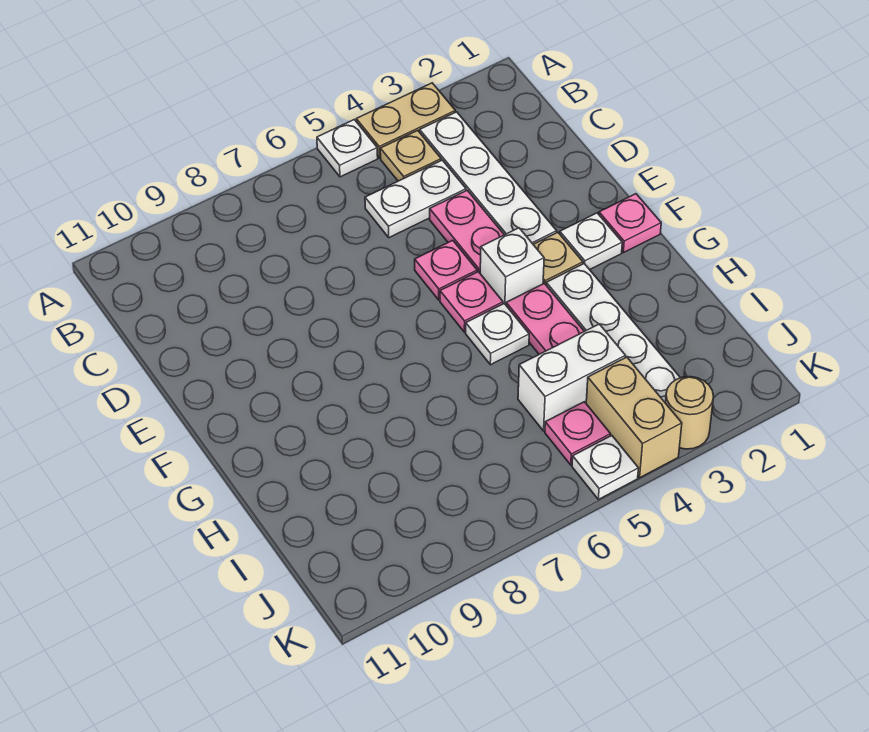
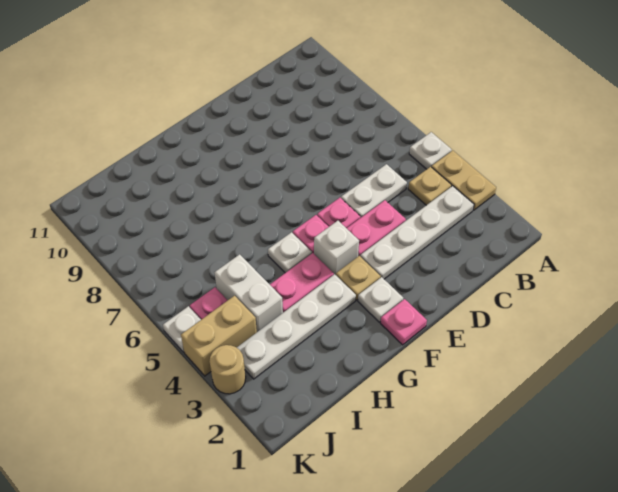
white plate C4:C5 level 1 -> white plate C5:D5 level 1

